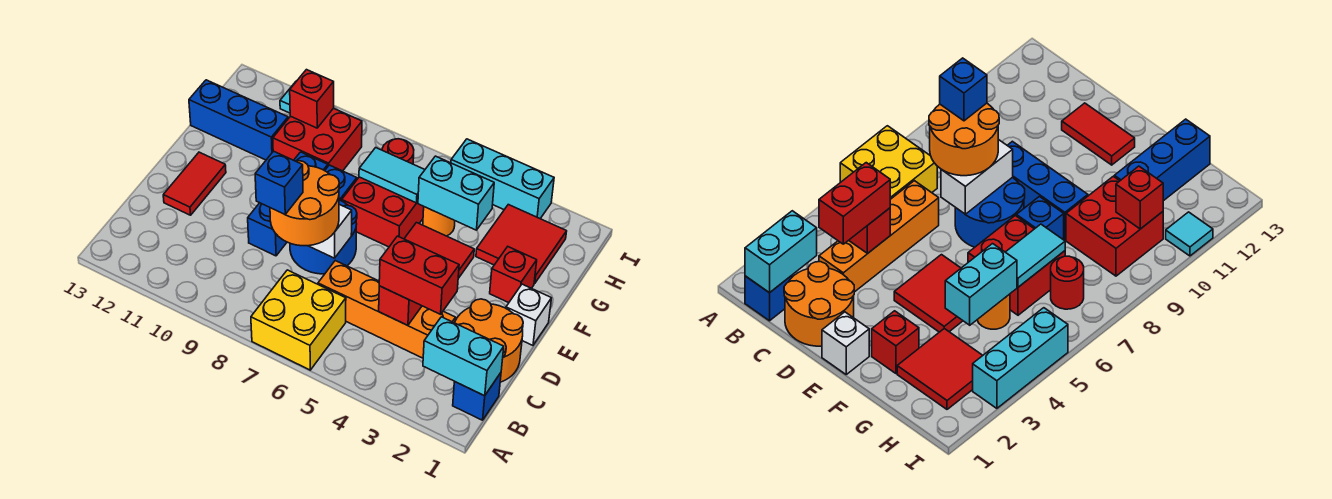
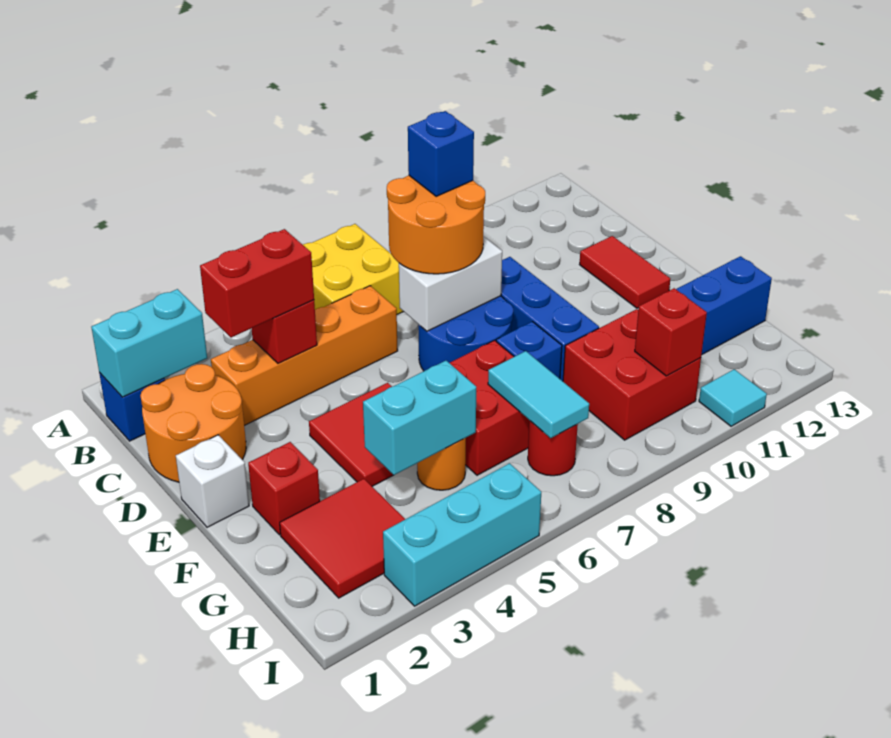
cyan tile G6:G7 level 2 -> cyan tile G7:H7 level 2

